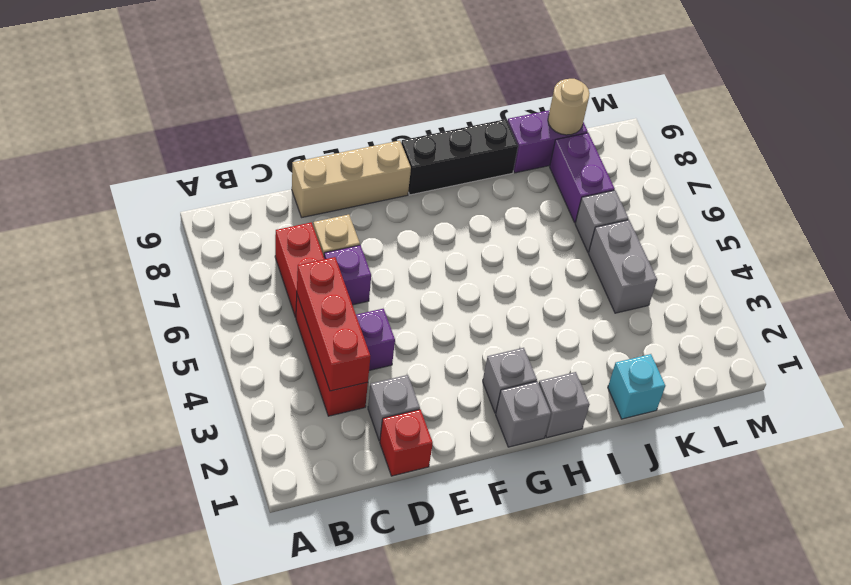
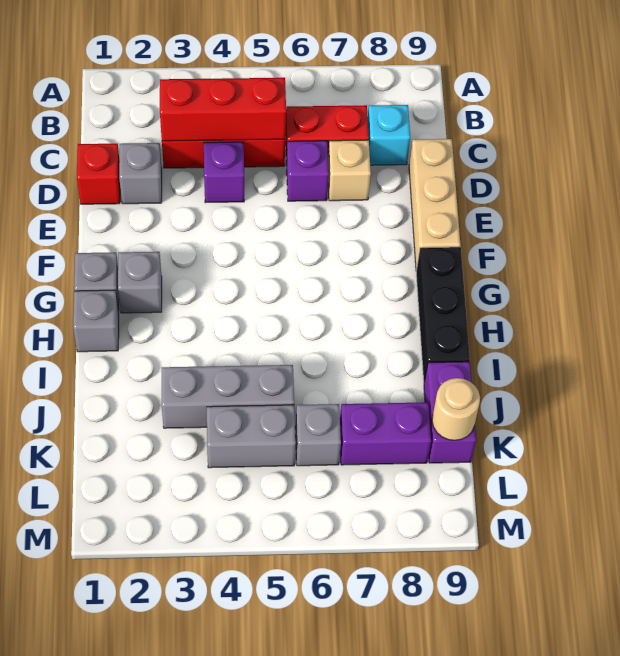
cyan brick J1 level 1 -> cyan brick C8 level 1
none -> grey brick J3:J5 level 1

